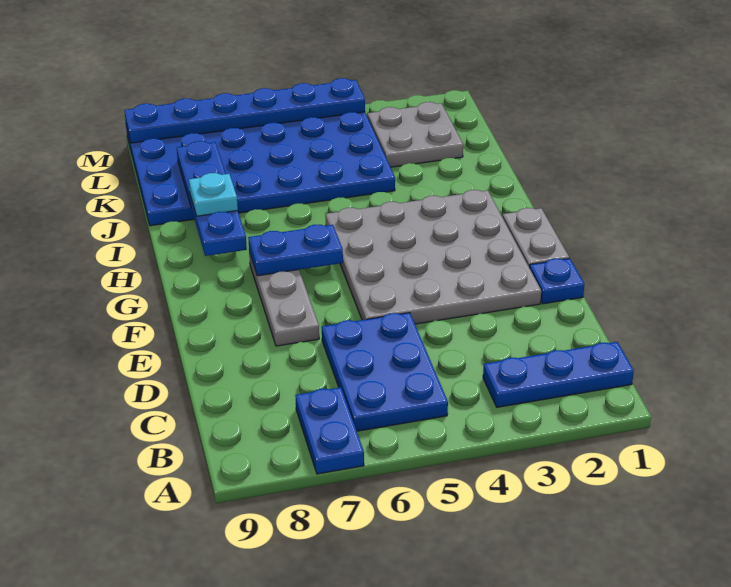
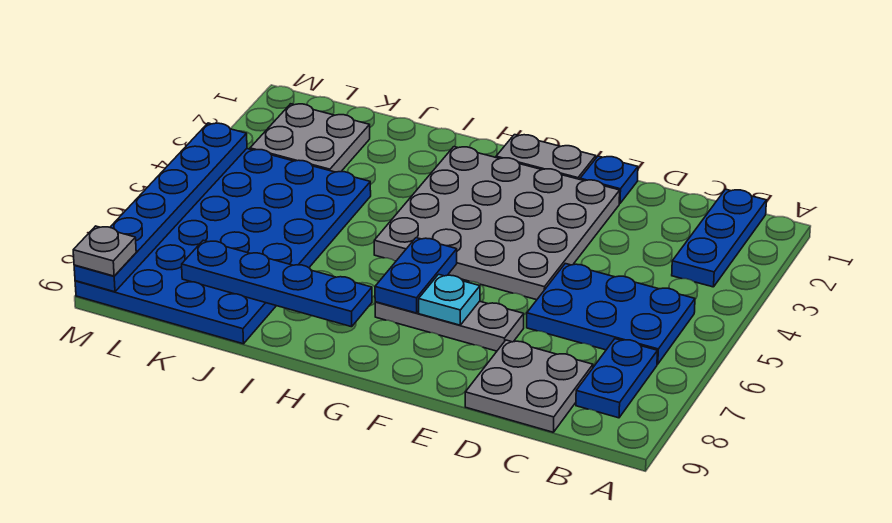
blue plate A7:B7 level 1 -> blue plate B7:B8 level 1
none -> grey plate C8:D9 level 1
cyan plate I8 level 3 -> cyan plate F7 level 2
none -> grey plate M9 level 3

